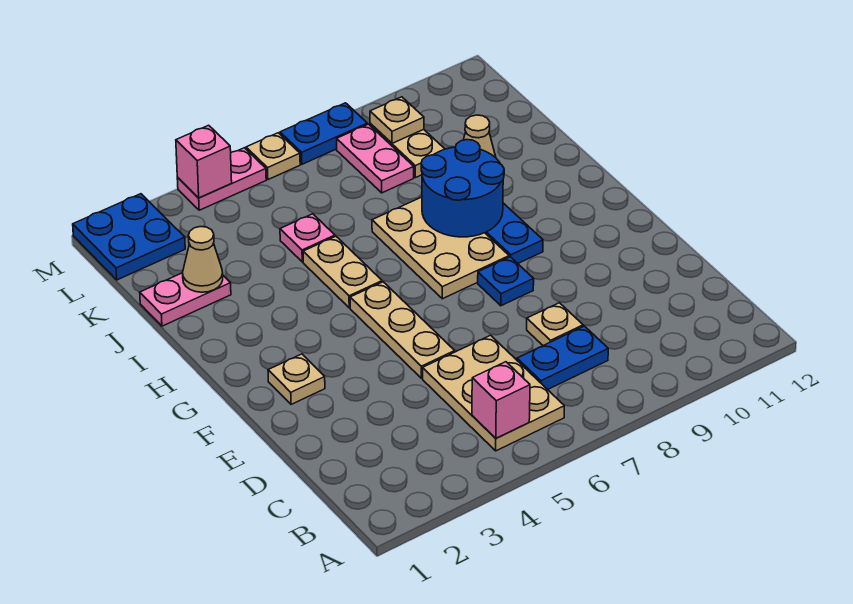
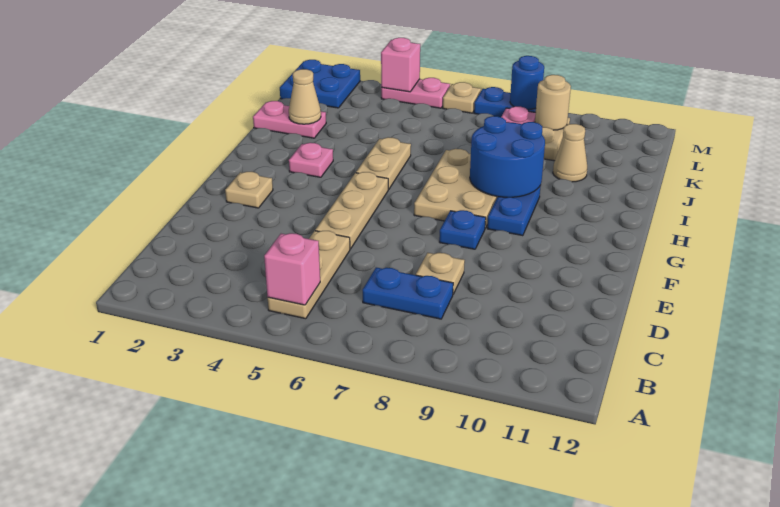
tan plate B5:D6 level 1 -> tan plate B5:D5 level 1
pink plate J5 level 1 -> pink plate H3 level 1
tan plate L9 level 2 -> tan round brick L9 level 2
none -> blue round brick M8 level 2

